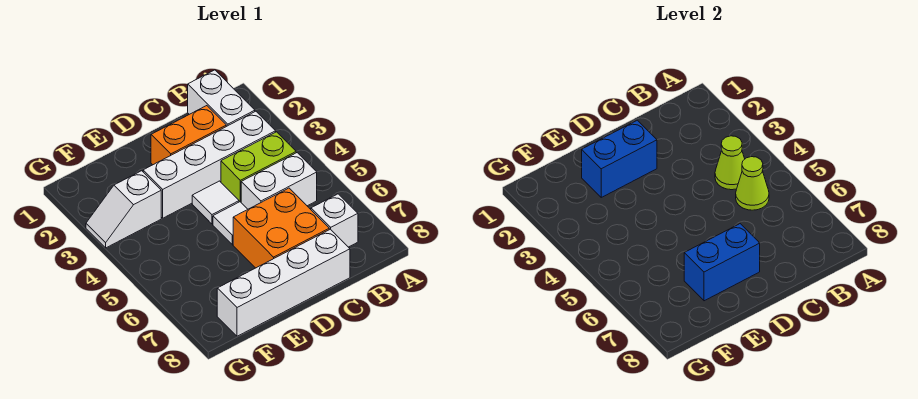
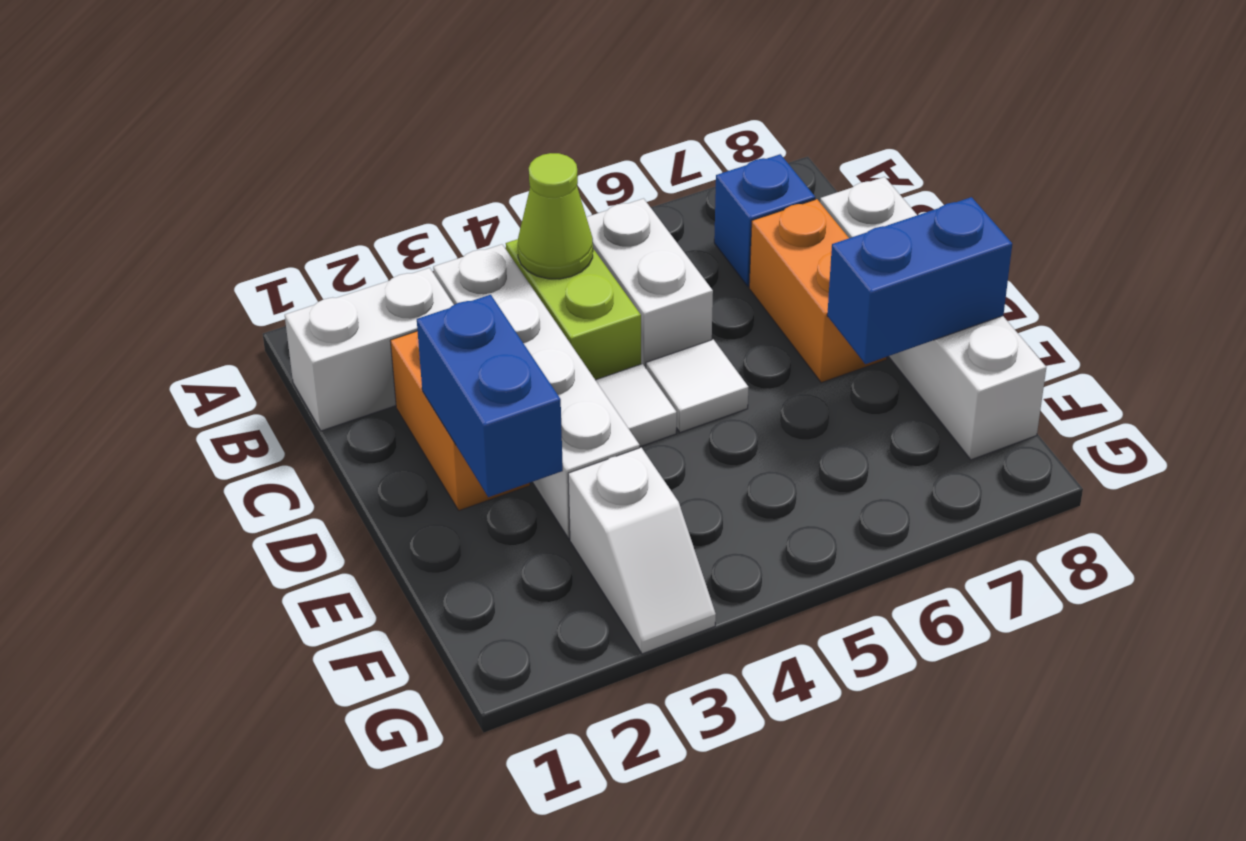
lime cone B5 level 2 -> none
white brick B7 level 1 -> blue brick B7 level 1
orange brick C6:D7 level 1 -> orange brick C7:D7 level 1
blue brick D7:E7 level 2 -> blue brick E7:E8 level 2

